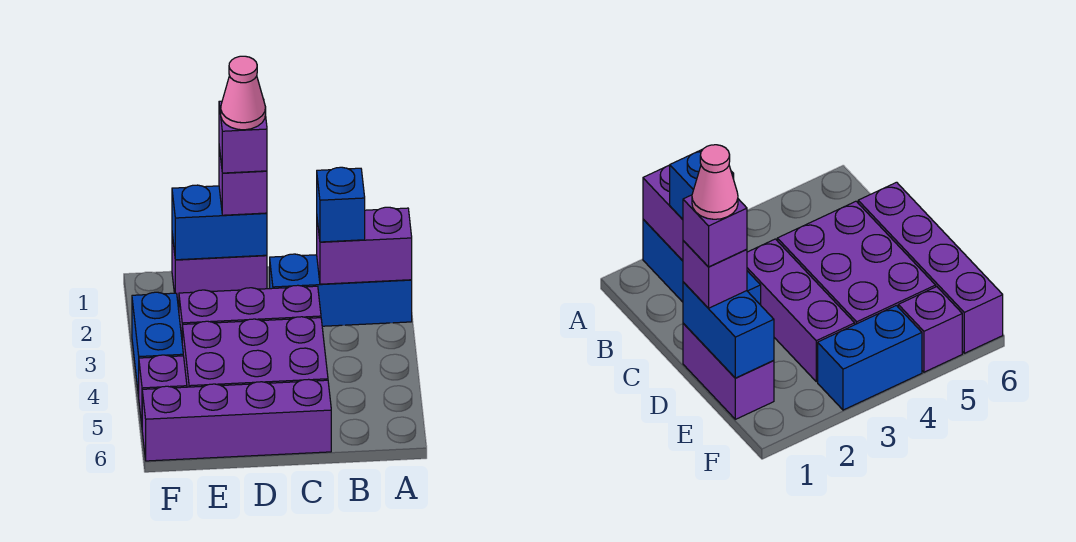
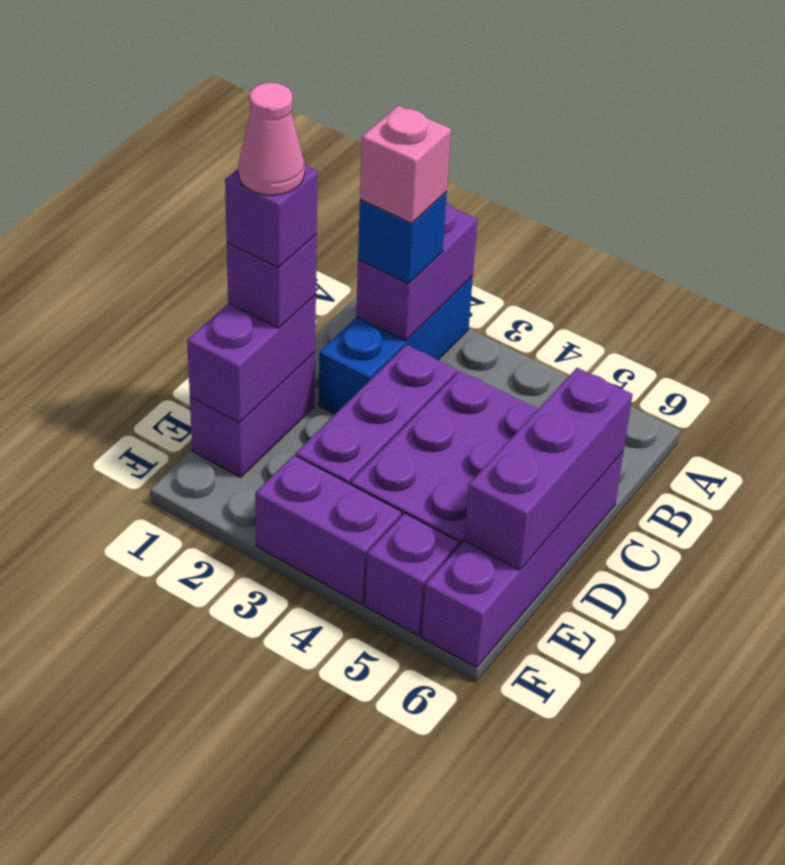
none -> pink brick B2 level 4
none -> purple brick C6:E6 level 2
blue brick D1:E1 level 2 -> purple brick D1:E1 level 2
blue brick F3:F4 level 1 -> purple brick F3:F4 level 1

